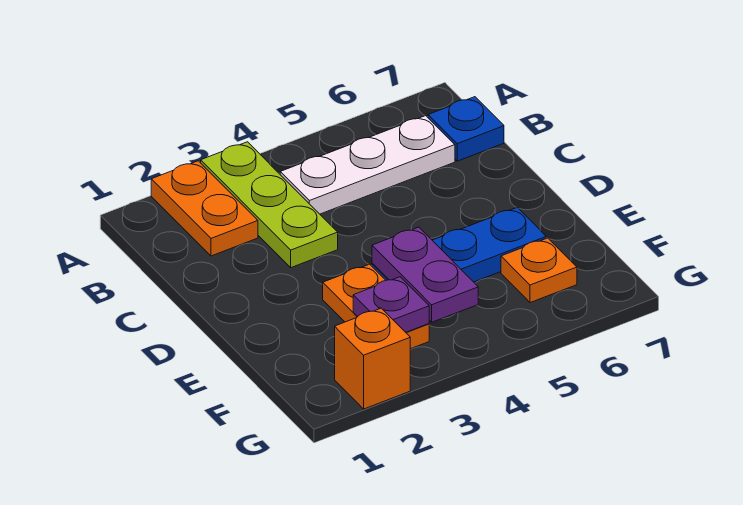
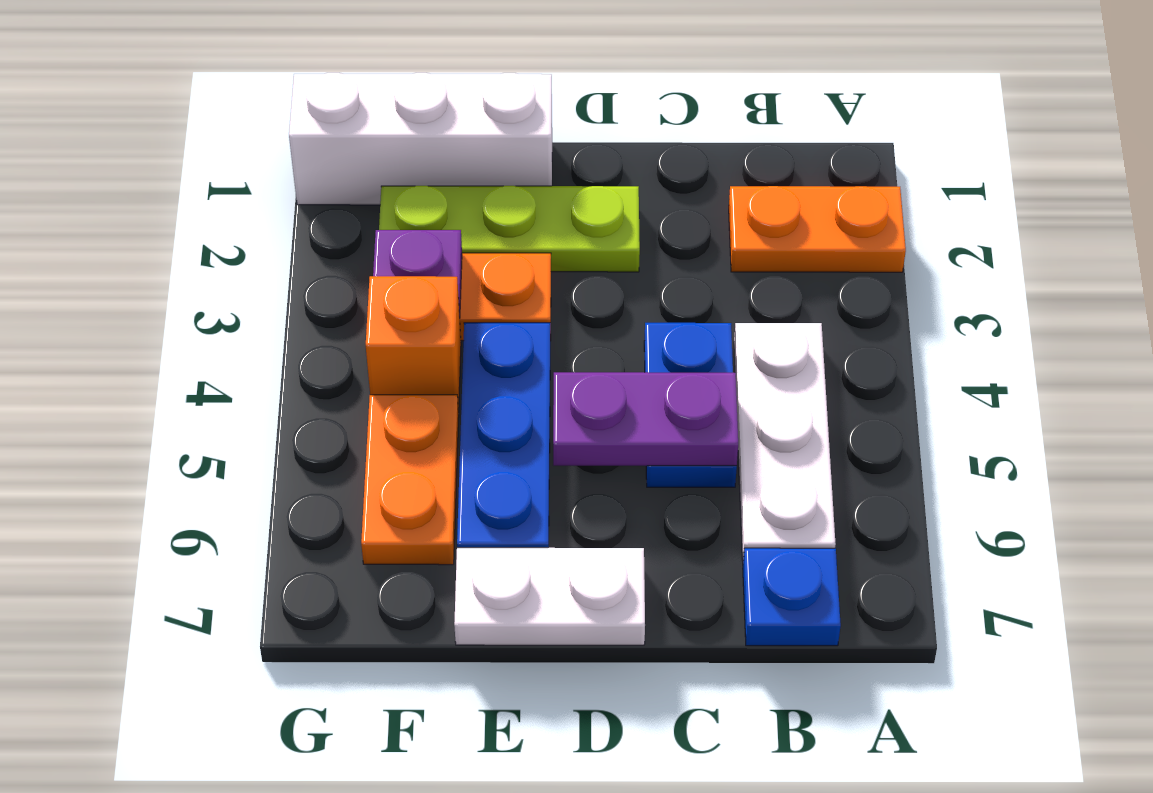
lime plate A3:C3 level 1 -> lime plate D2:F2 level 1
none -> blue plate C4:C5 level 1
none -> white plate D7:E7 level 1
none -> white brick E1:G1 level 1
purple plate E4:F4 level 2 -> purple plate C5:D5 level 2
orange plate F6 level 1 -> orange plate F5:F6 level 1
orange brick G2 level 1 -> orange brick F4 level 1

